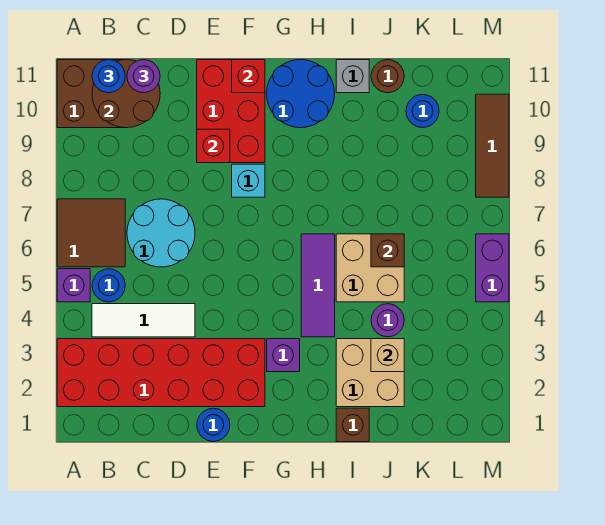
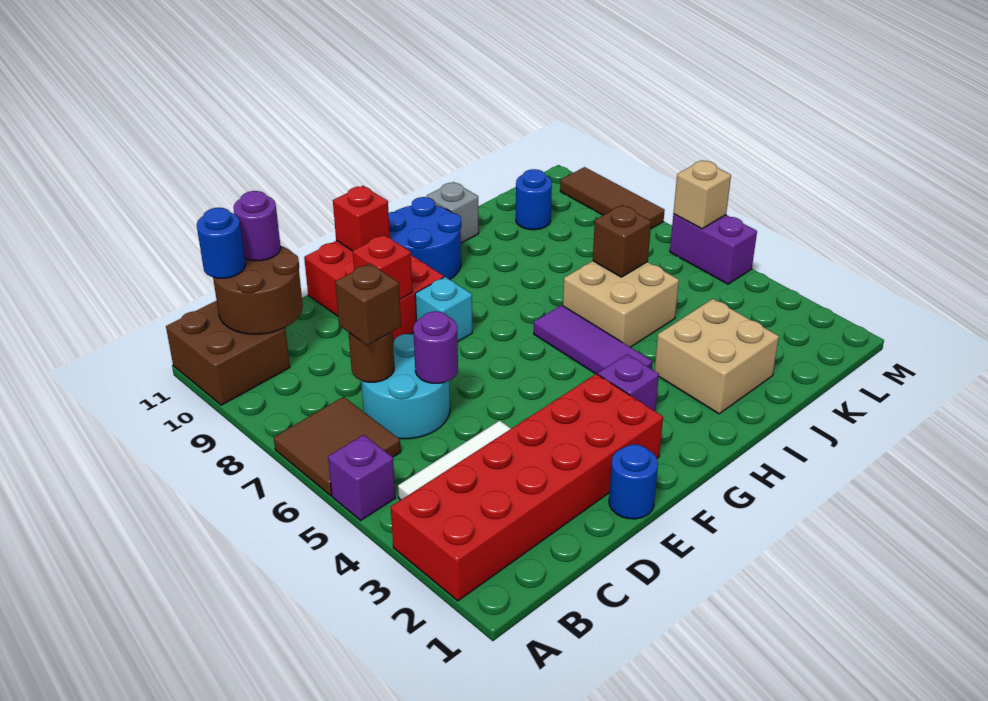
blue round brick B5 level 1 -> none
brown brick I1 level 1 -> brown brick C7 level 3
tan brick J3 level 2 -> tan brick M6 level 2
purple round brick J4 level 1 -> purple round brick D6 level 2
brown round brick J11 level 1 -> brown round brick C7 level 2

